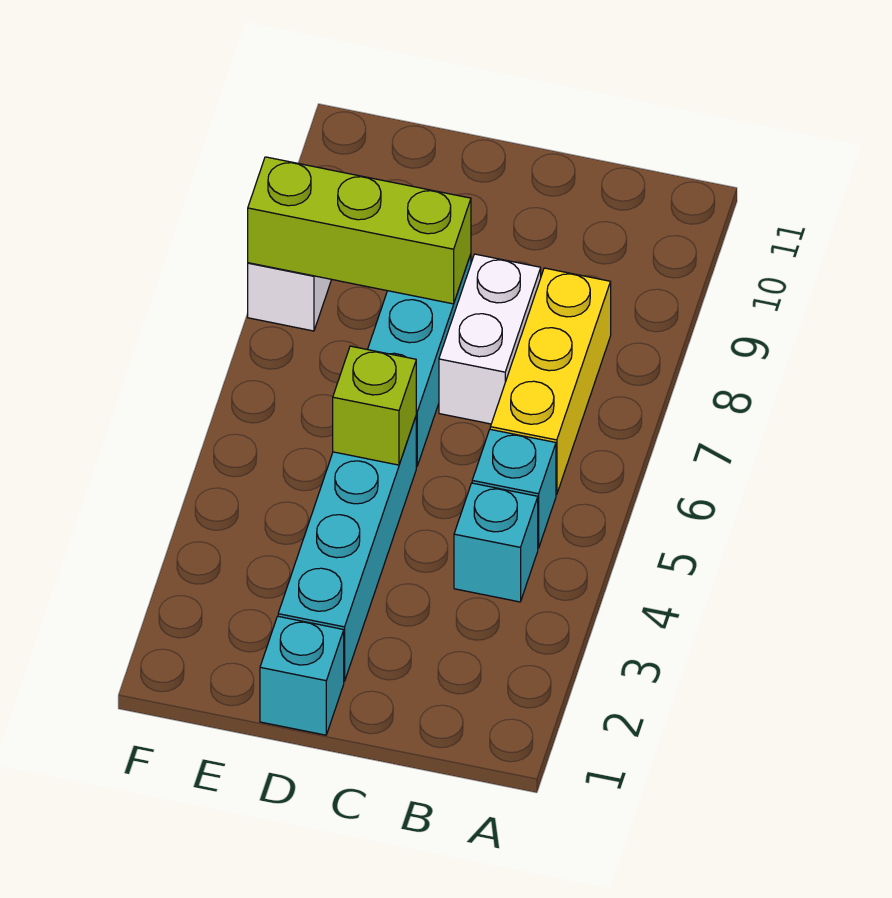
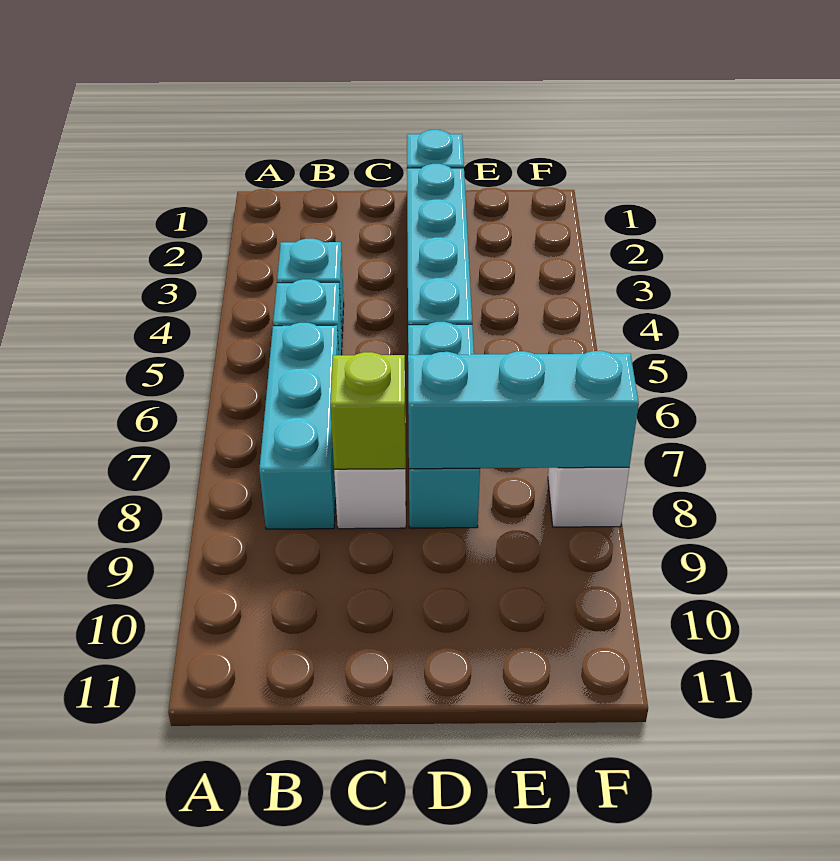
yellow brick B6:B8 level 1 -> cyan brick B6:B8 level 1
lime brick D5 level 2 -> lime brick C8 level 2
lime brick D8:F8 level 2 -> cyan brick D8:F8 level 2

